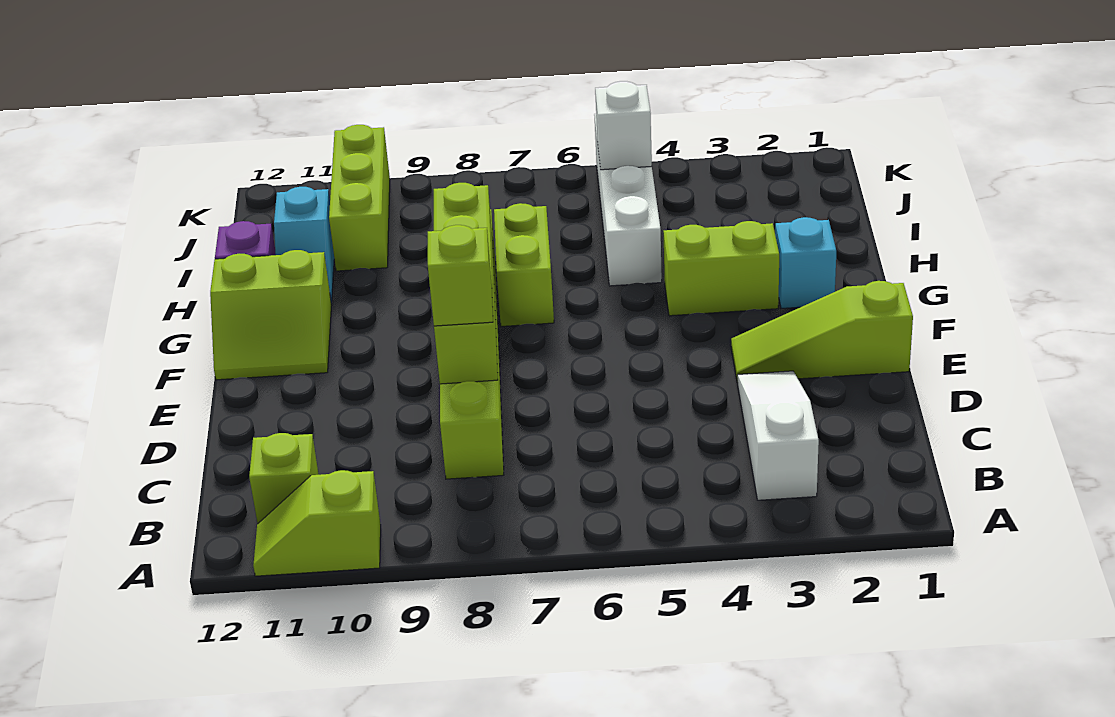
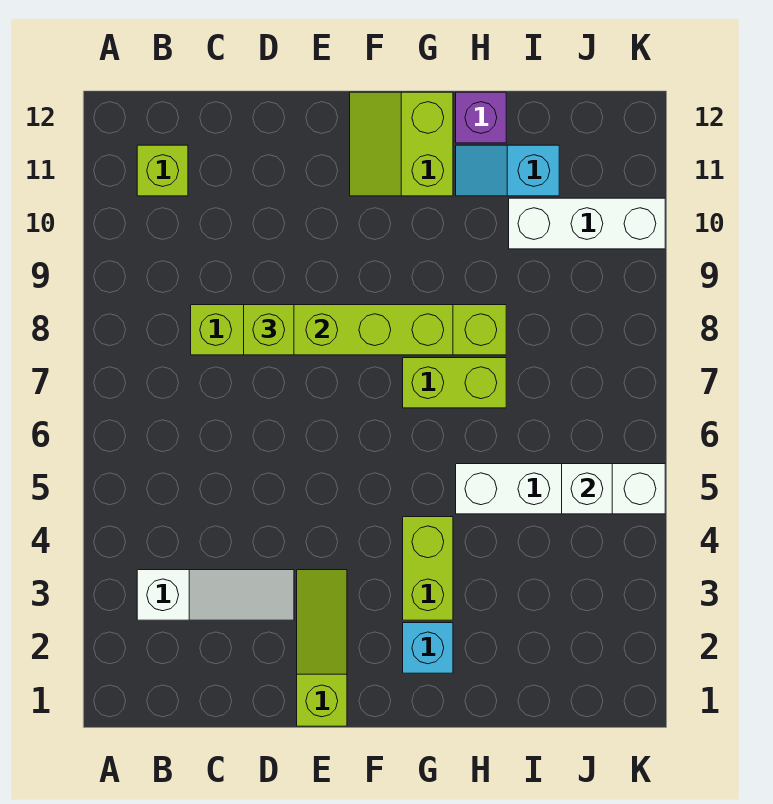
lime slope A10:A11 level 1 top 10 -> none
lime brick I10:K10 level 1 -> white brick I10:K10 level 1

